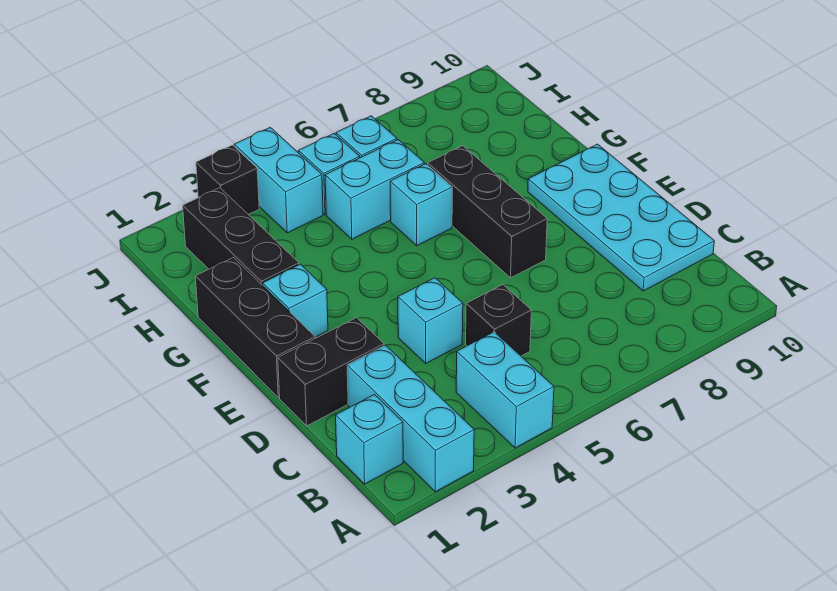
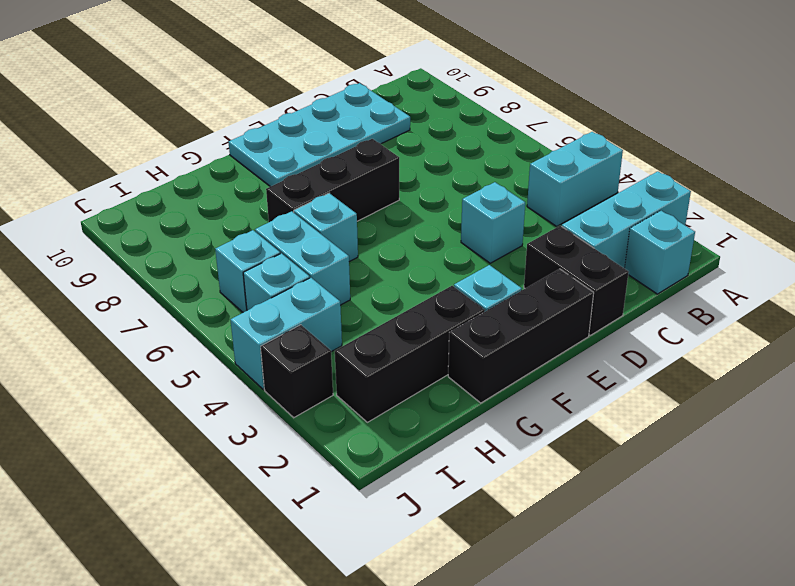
black brick C5 level 1 -> none

